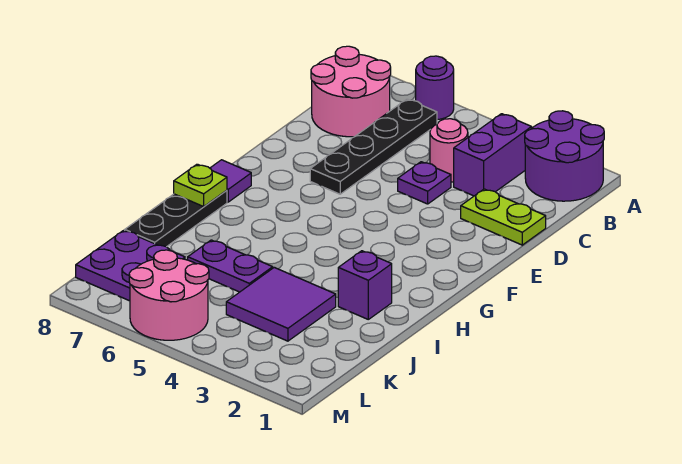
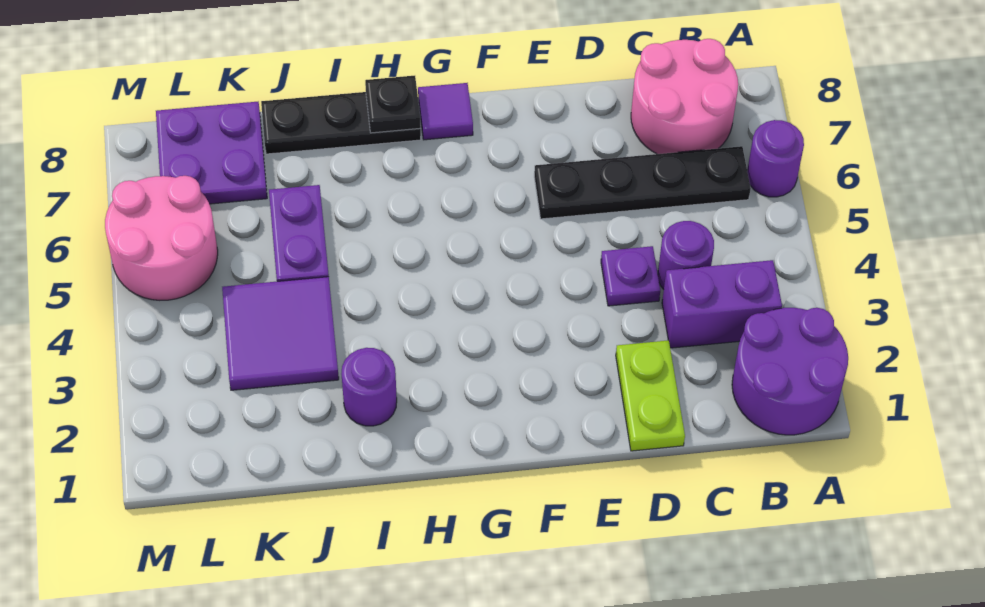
pink round brick C4 level 1 -> purple round brick C4 level 1
lime plate H8 level 2 -> black plate H8 level 2
purple brick I2 level 1 -> purple round brick I2 level 1

